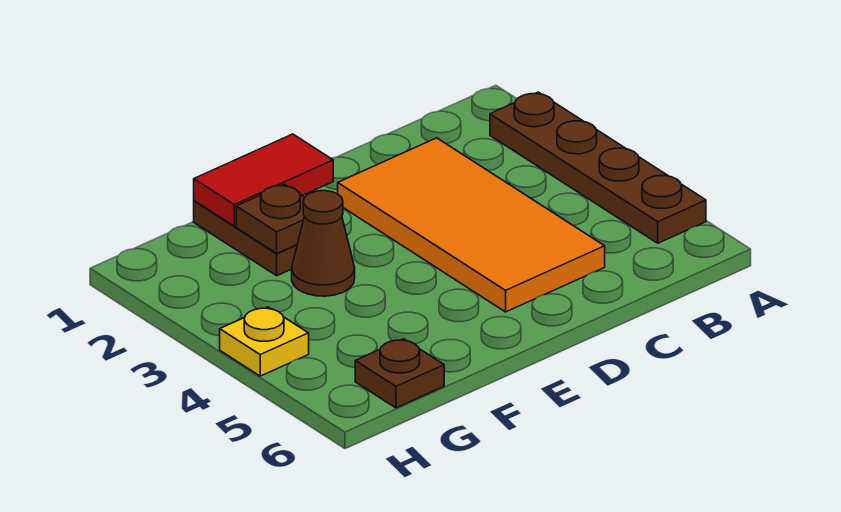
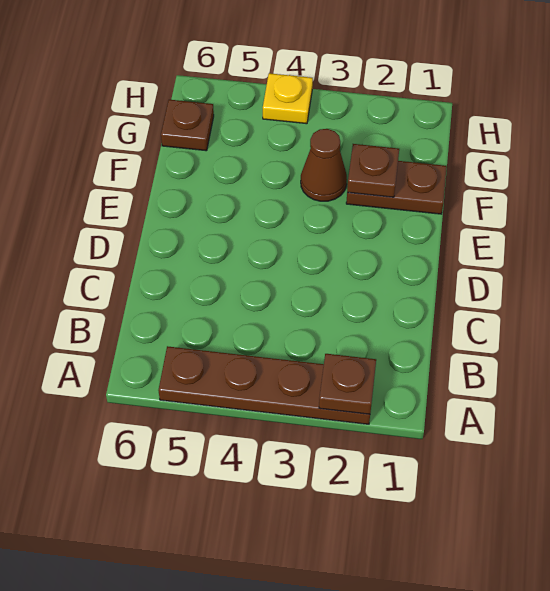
none -> brown plate A2 level 2
orange tile C2:D5 level 1 -> none
red tile E1:F1 level 2 -> none

